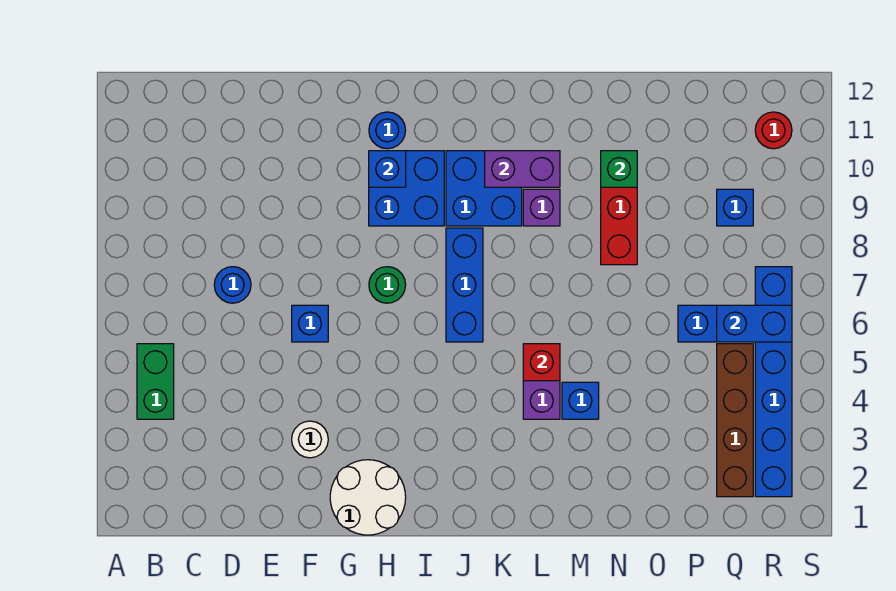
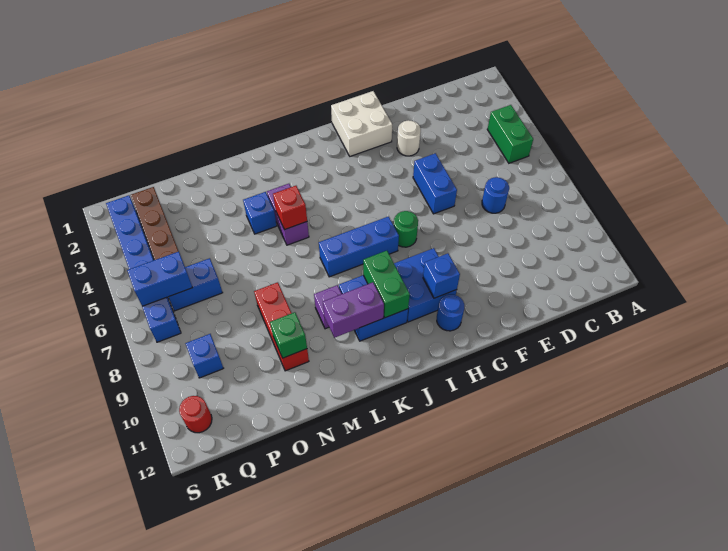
blue brick F6 level 1 -> blue brick F5:F6 level 1
white round brick G1:H2 level 1 -> white brick G1:H2 level 1
blue brick J6:J8 level 1 -> blue brick I7:K7 level 1
none -> green brick J9:J10 level 2

